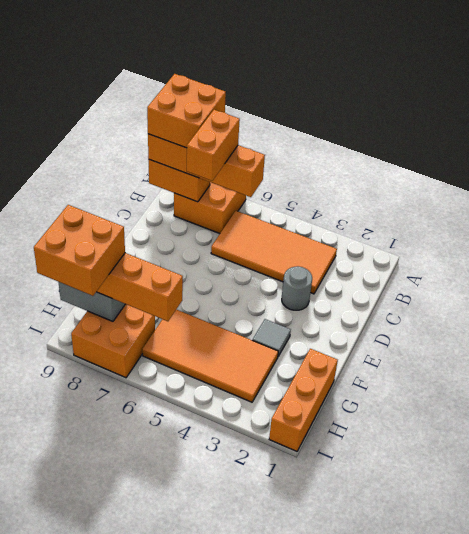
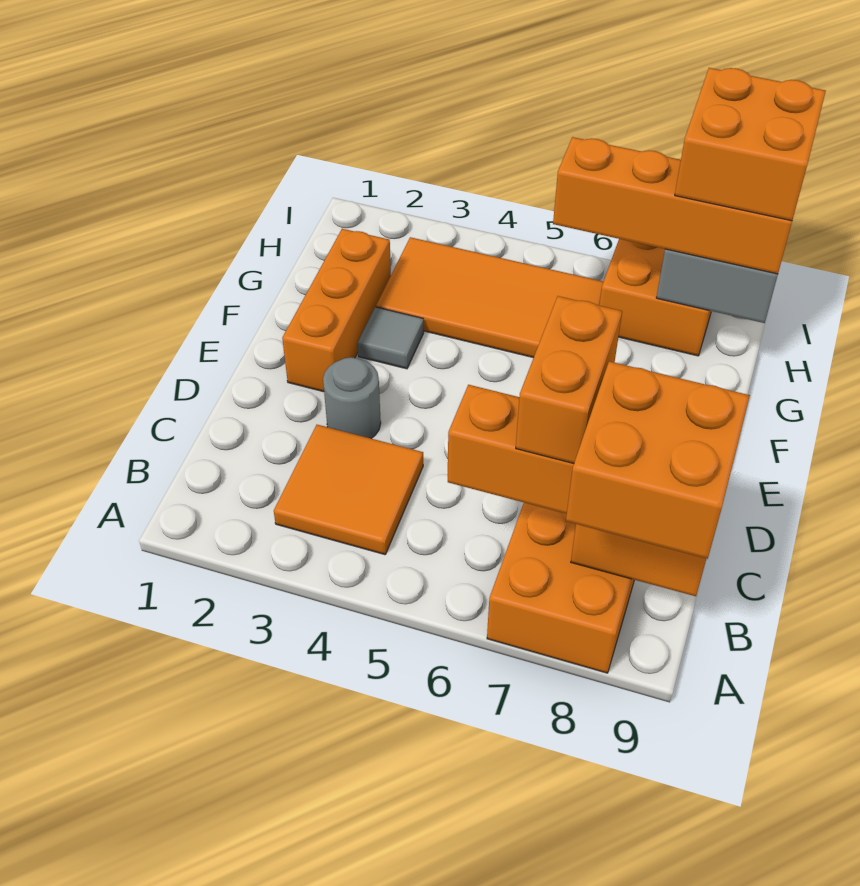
orange tile B3:C6 level 1 -> orange tile B3:C4 level 1
orange brick G1:I1 level 1 -> orange brick E2:G2 level 1

